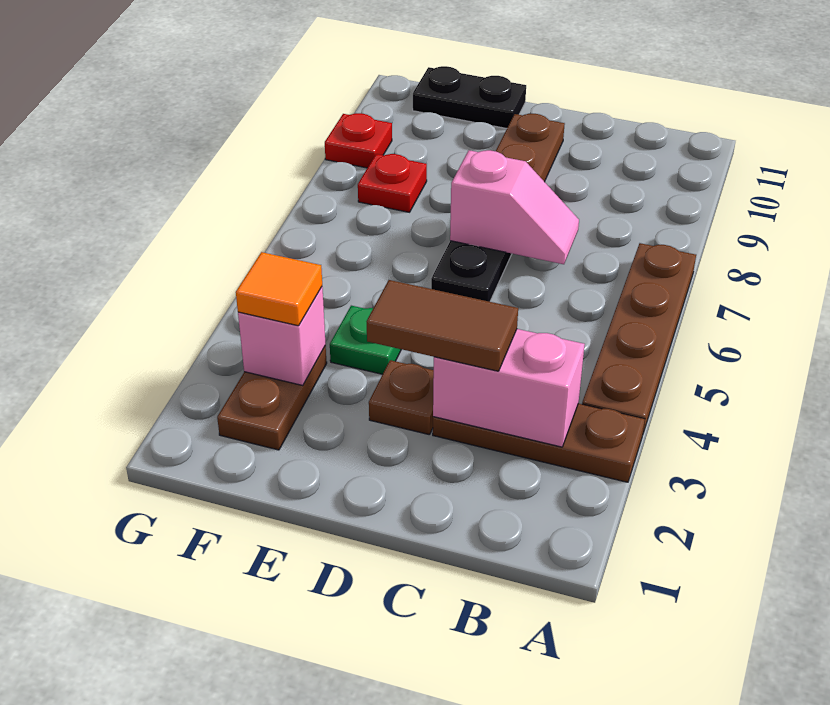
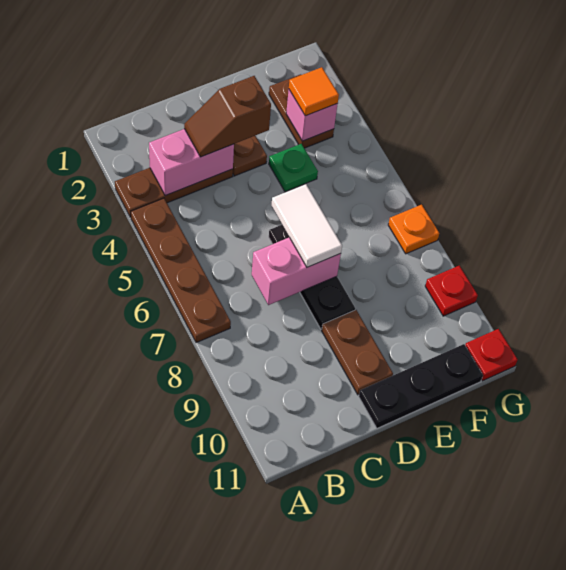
brown tile C3:D3 level 3 -> brown slope C3:D3 level 3 top D
pink slope C7:D7 level 2 top D -> pink brick C7:D7 level 2
none -> white tile D6:D7 level 3
black plate E11:F11 level 1 -> black plate D11:F11 level 1
red plate F8 level 1 -> red plate G11 level 1
none -> orange plate G7 level 1

